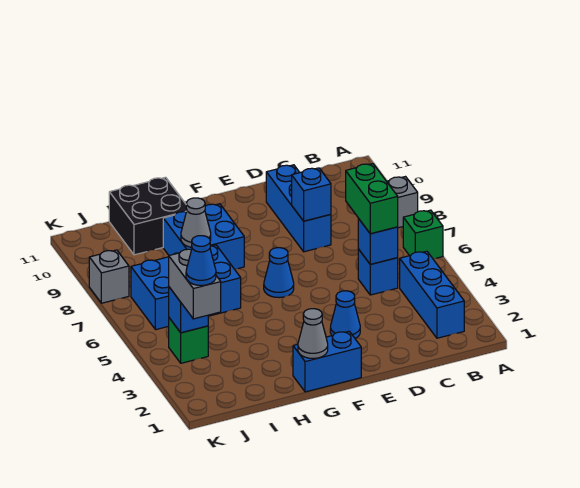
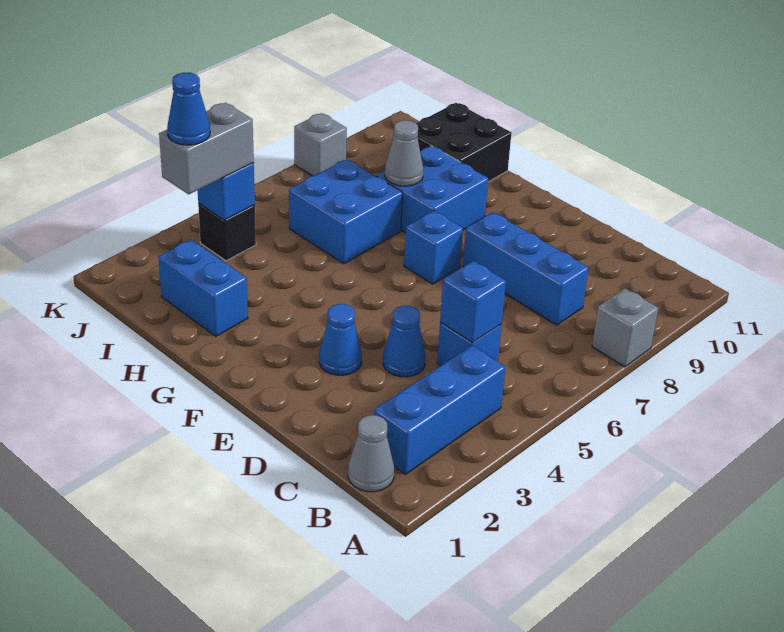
green brick A6 level 1 -> none
green brick C5:C6 level 3 -> none
blue brick D8:D10 level 1 -> blue brick C8:E8 level 1
blue brick D8 level 2 -> blue brick F7 level 1
blue brick F1:G1 level 1 -> blue brick H2:I2 level 1
blue cone F6 level 1 -> blue cone D4 level 1
grey cone G1 level 2 -> grey cone B1 level 1
blue brick H6:J7 level 1 -> blue brick H6:I7 level 1
green brick J4 level 1 -> black brick J4 level 1

